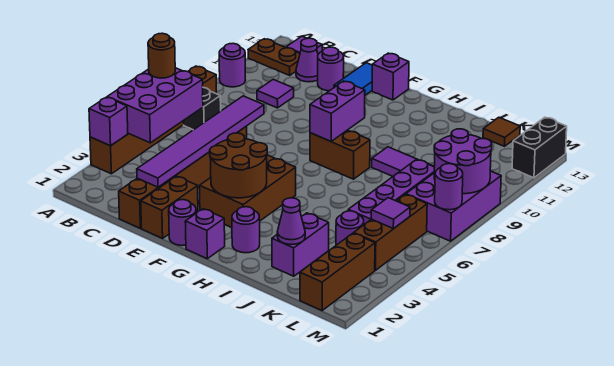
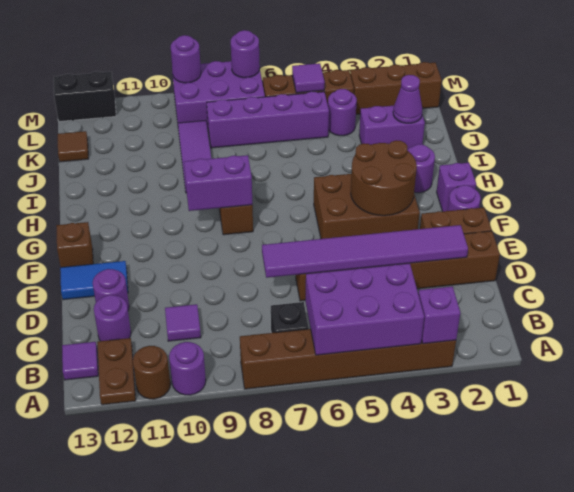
brown round brick A6 level 3 -> brown round brick A11 level 1
purple cone C12 level 1 -> purple round brick C12 level 1
purple brick F13 level 1 -> brown brick F13 level 1
purple round brick L8:M9 level 2 -> purple round brick M9 level 2

